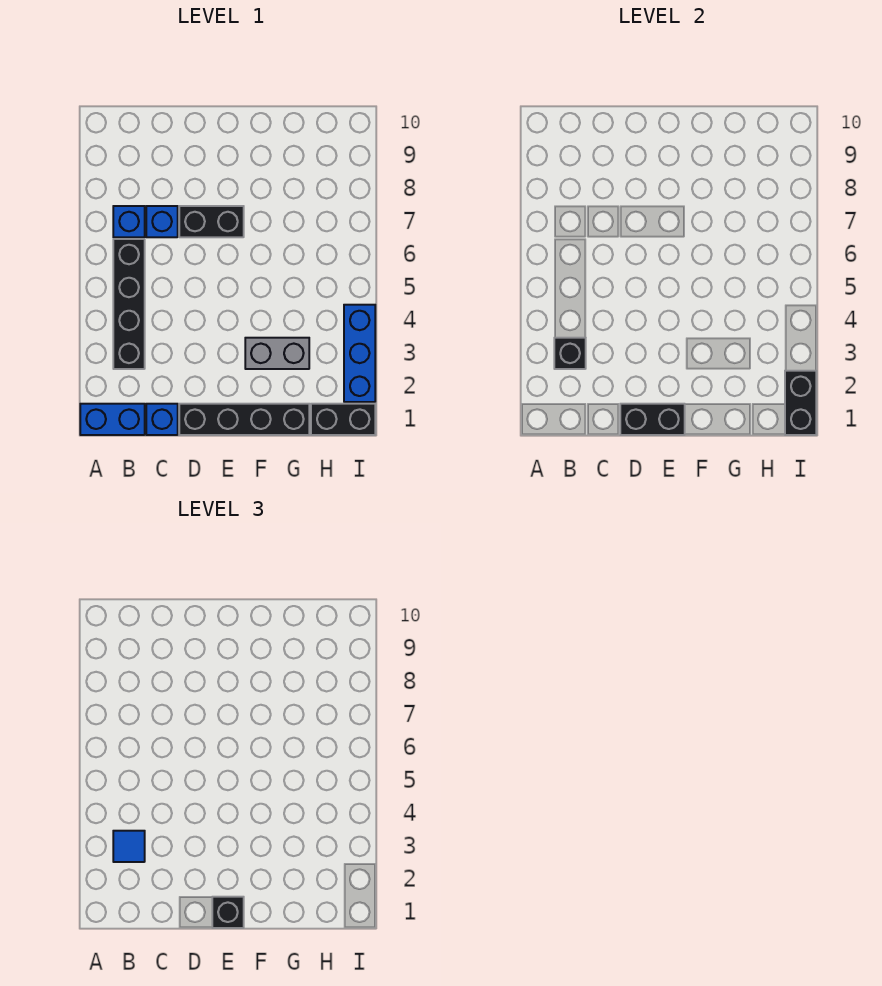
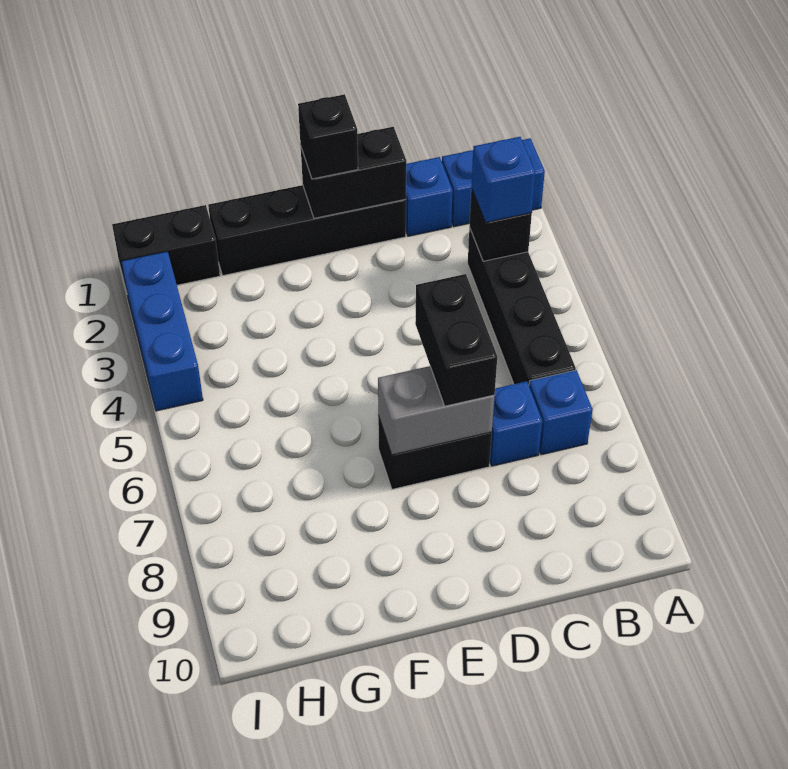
blue tile B3 level 3 -> blue brick B3 level 3
grey brick F3:G3 level 1 -> grey brick D7:E7 level 2
black brick I1:I2 level 2 -> black brick D6:D7 level 3

